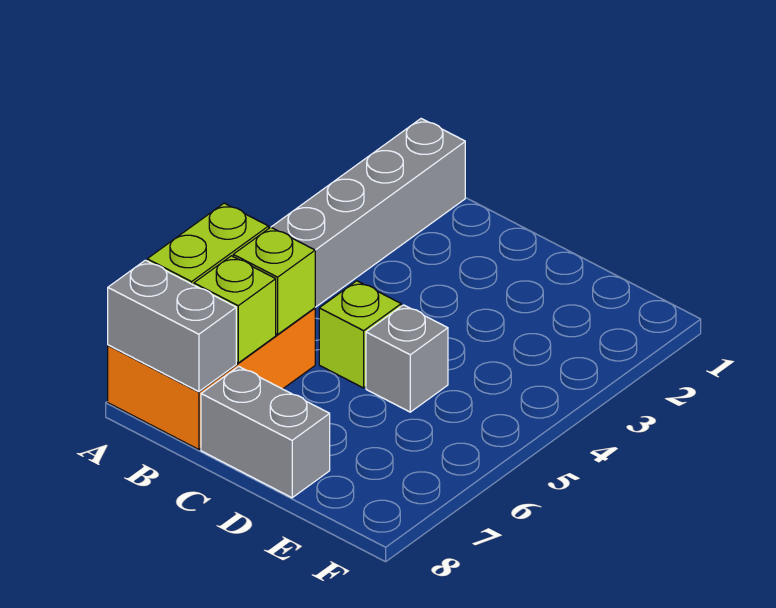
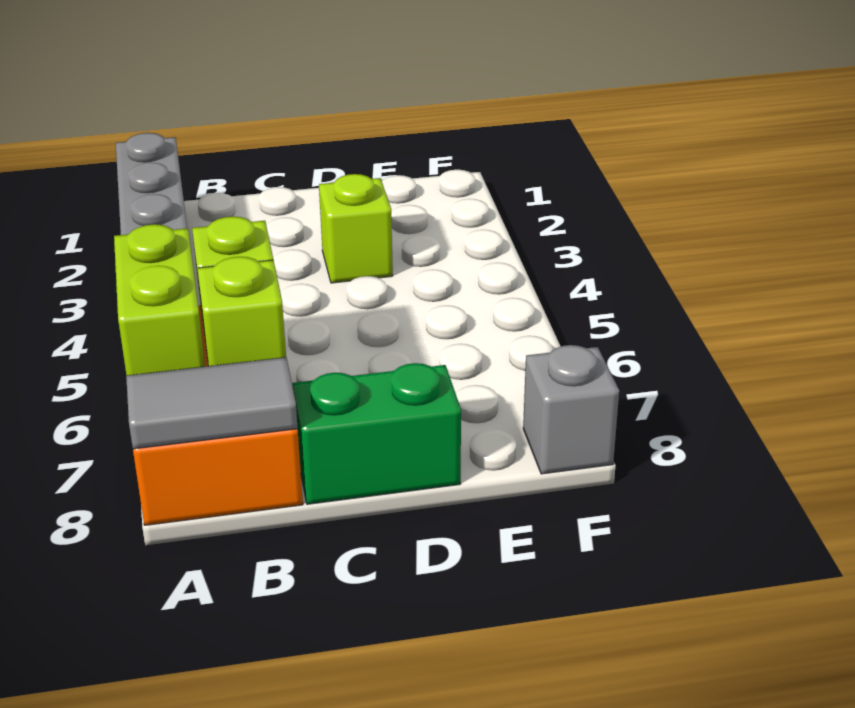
grey brick A8:B8 level 2 -> grey tile A8:B8 level 2
lime brick C5 level 1 -> lime brick D3 level 1
grey brick C8:D8 level 1 -> green brick C8:D8 level 1
grey brick D5 level 1 -> grey brick F8 level 1

